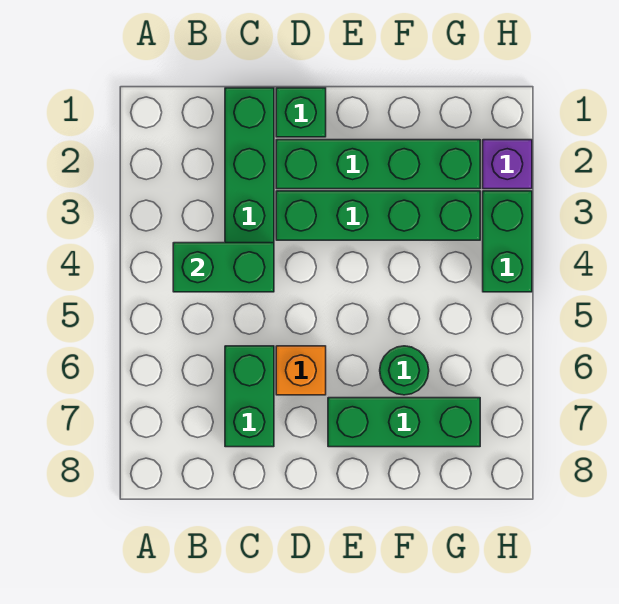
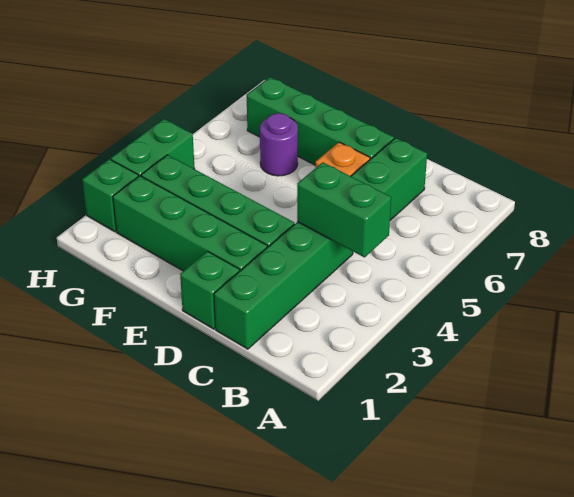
green brick E7:G7 level 1 -> green brick D7:G7 level 1
green round brick F6 level 1 -> purple round brick F6 level 1
purple brick H2 level 1 -> green brick H2 level 1

